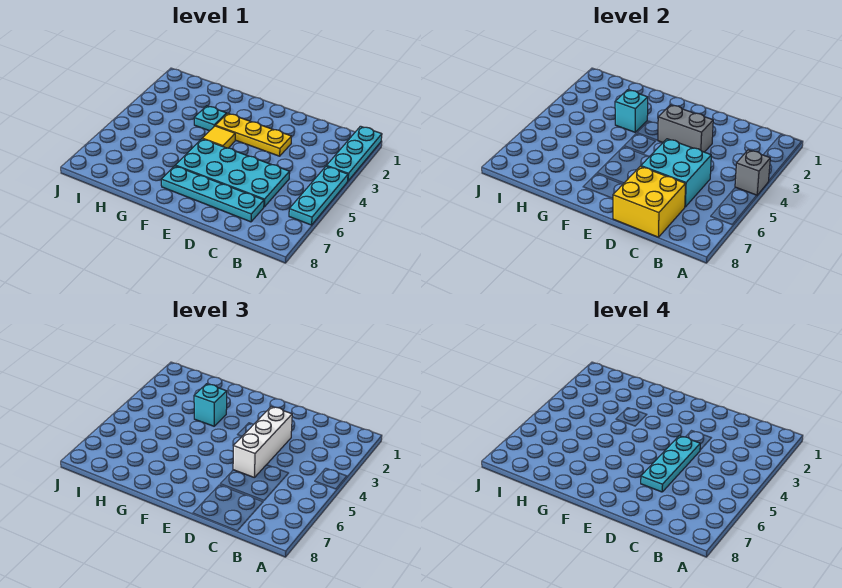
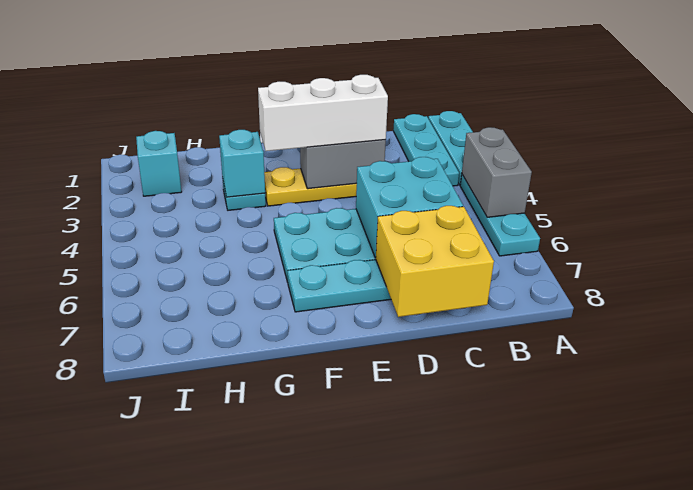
grey brick A4 level 2 -> grey brick A4:A5 level 2
white brick D3:D5 level 3 -> white brick D3:F3 level 3
cyan plate D4:D6 level 4 -> cyan plate B1:B3 level 1
yellow tile F4 level 1 -> none
cyan brick G3 level 3 -> cyan brick I2 level 1

